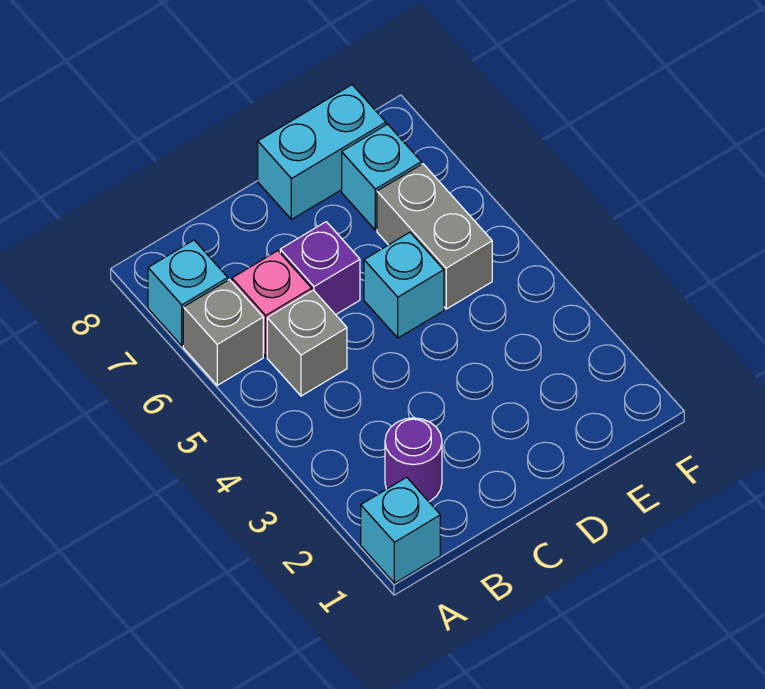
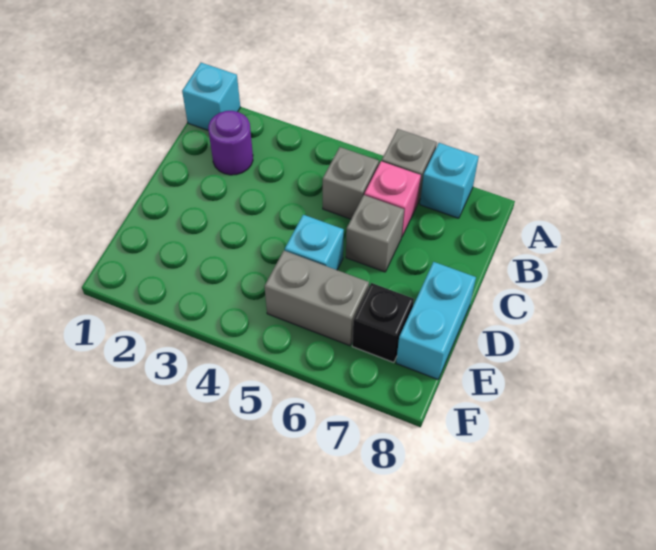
purple brick C6 level 1 -> grey brick C6 level 1
cyan brick E7 level 1 -> black brick E7 level 1

